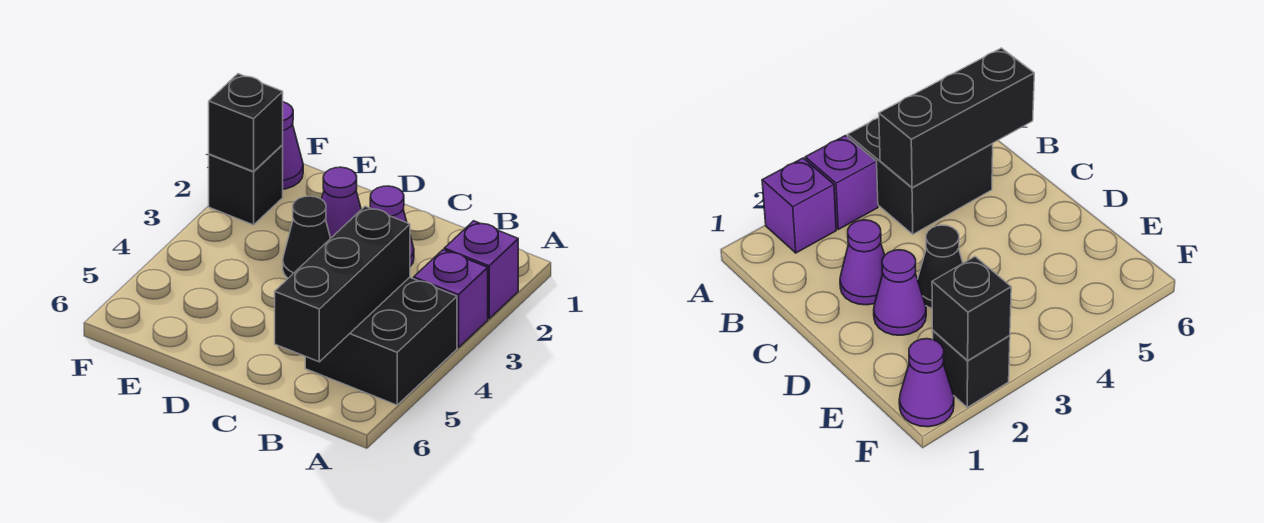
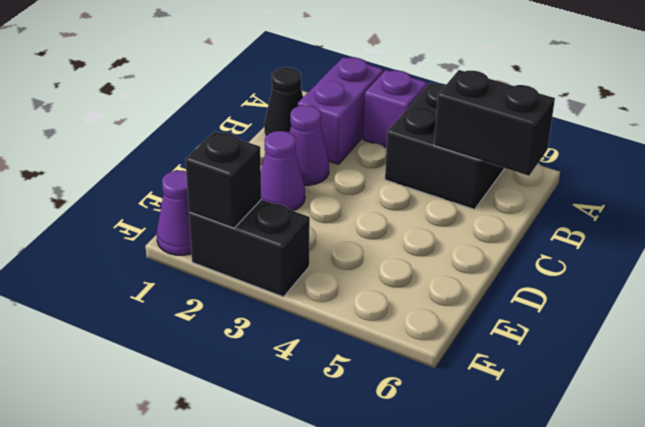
purple brick A2 level 1 -> purple brick A2:B2 level 1
black brick B4:B6 level 2 -> black brick B5:B6 level 2
black cone D3 level 1 -> black cone B1 level 1
black brick F2 level 1 -> black brick F2:F3 level 1

